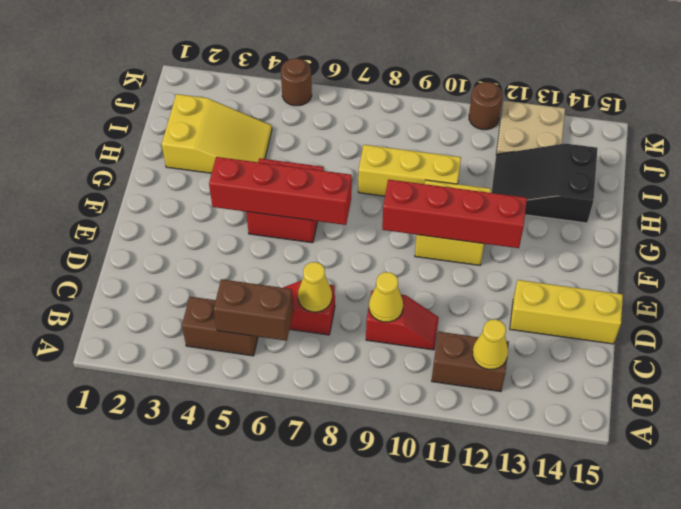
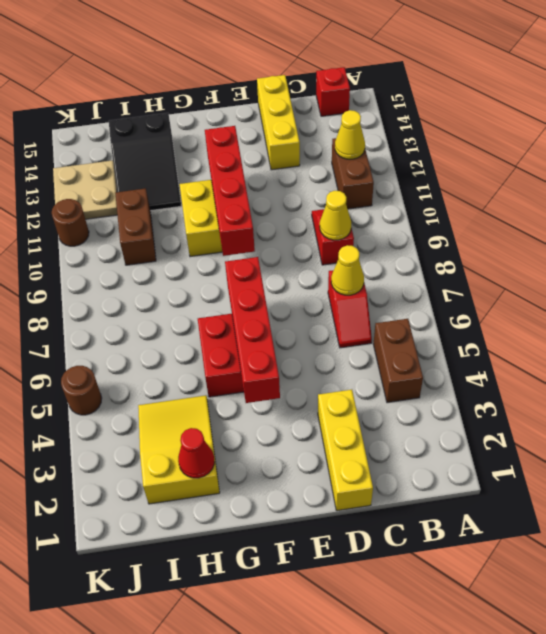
brown brick B5:B6 level 2 -> brown brick I10:I11 level 1
none -> red brick B15 level 1
none -> red cone H2 level 2
yellow brick H8:H10 level 1 -> yellow brick D1:D3 level 1

